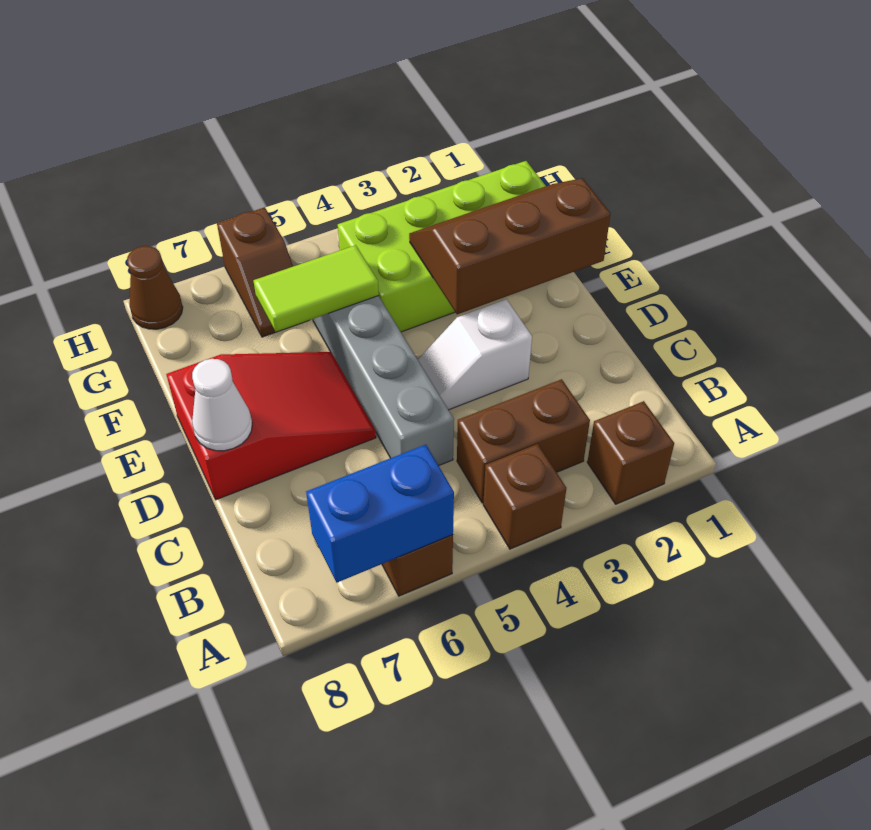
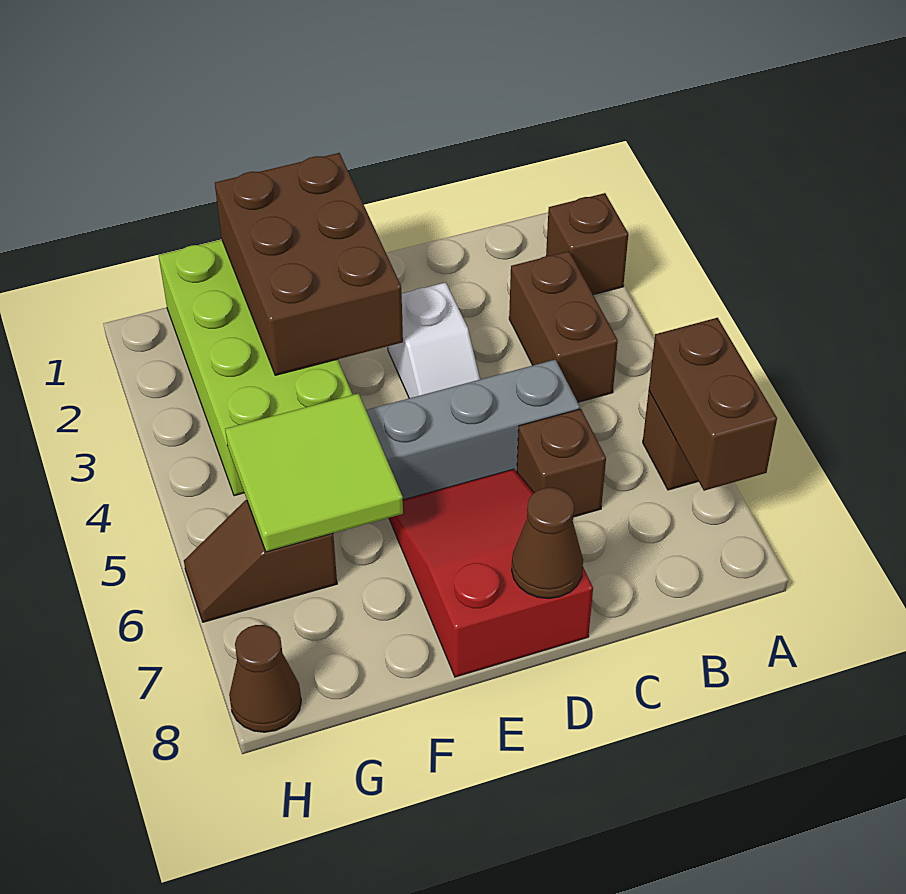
brown brick A4 level 1 -> brown brick C6 level 1
blue brick A6:A7 level 2 -> brown brick A6:A7 level 2
white cone D8 level 2 -> brown cone D8 level 2
brown slope E1:F3 level 2 top E -> brown brick E1:F3 level 2
lime tile F5:F6 level 2 -> lime tile F5:G6 level 2
brown slope G6:H6 level 1 top H -> brown slope G6:H6 level 1 top G

